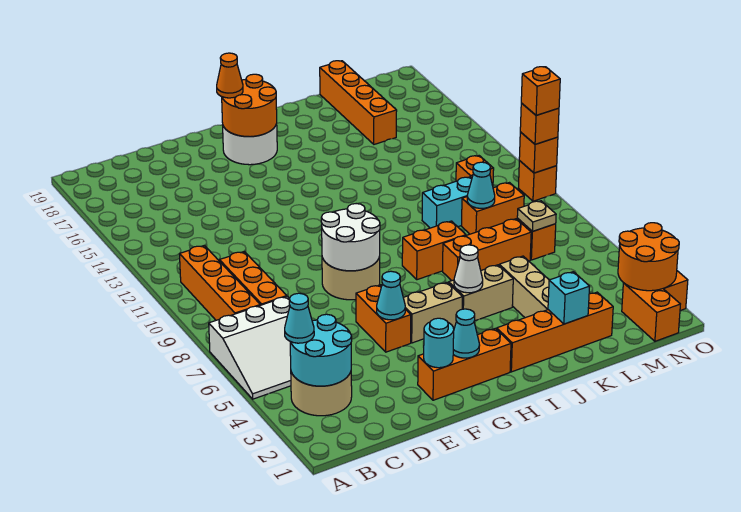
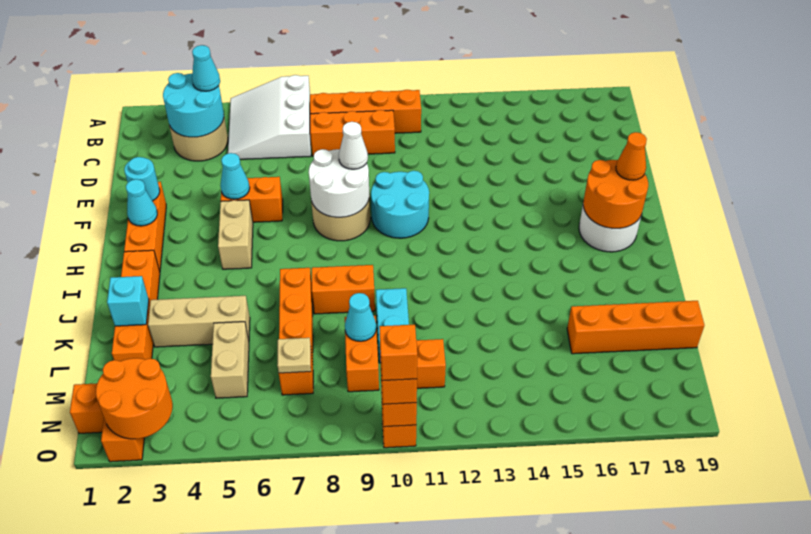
none -> cyan round brick F10:G11 level 1
tan brick I5:J5 level 1 -> tan brick L5:M5 level 1
white cone I5 level 2 -> white cone F9 level 3
orange brick I8:J8 level 1 -> orange brick J8:J9 level 1

